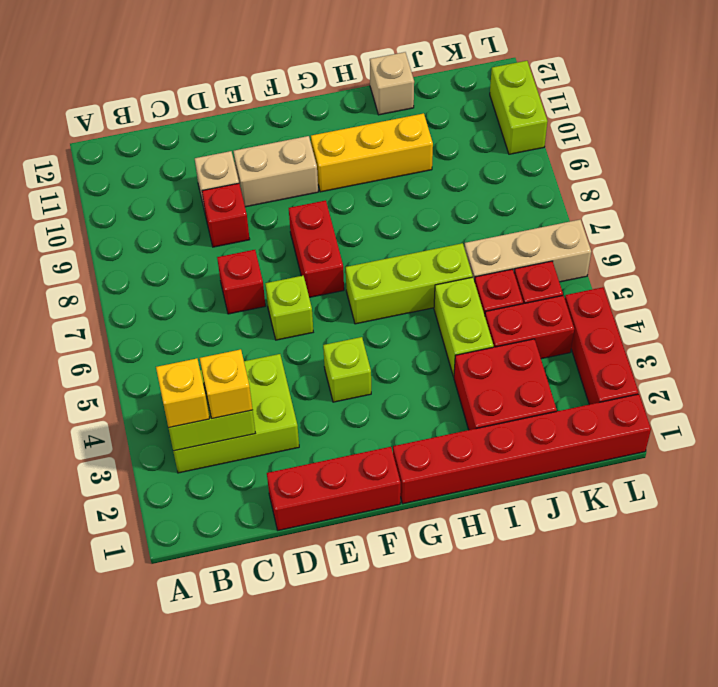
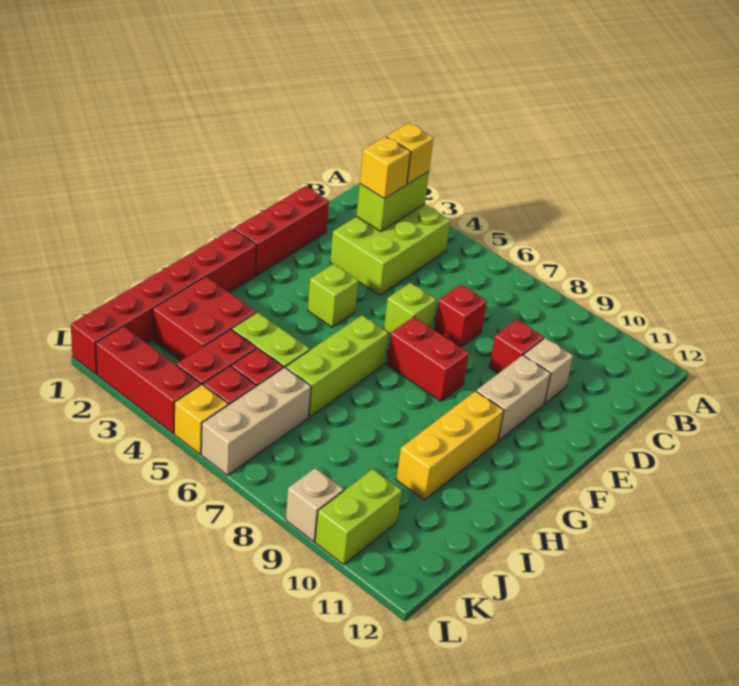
tan brick I12 level 1 -> tan brick L9 level 1
none -> yellow brick L5 level 1
lime brick L10:L11 level 1 -> lime brick K10:L10 level 1

